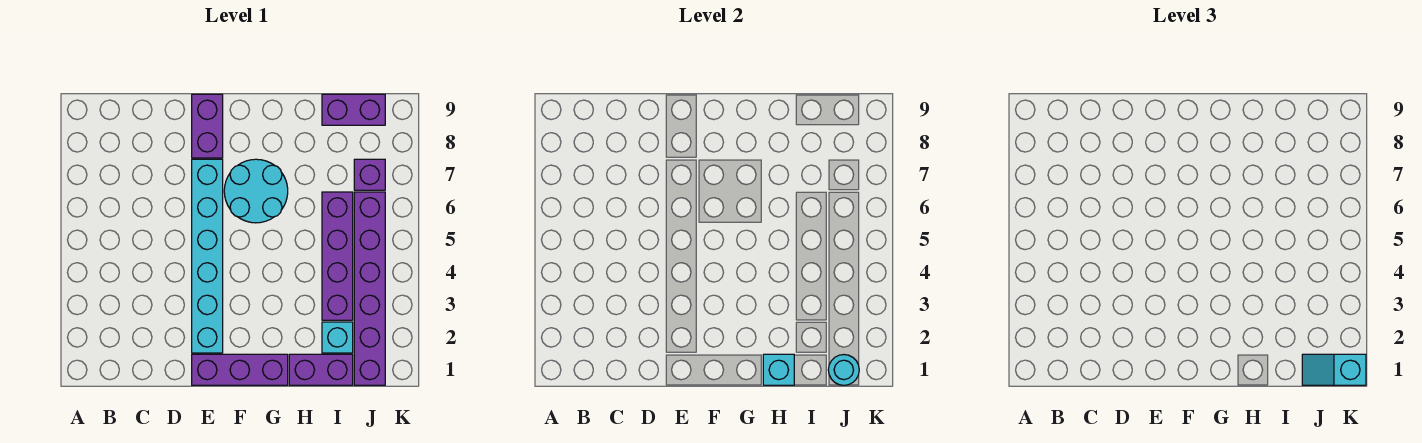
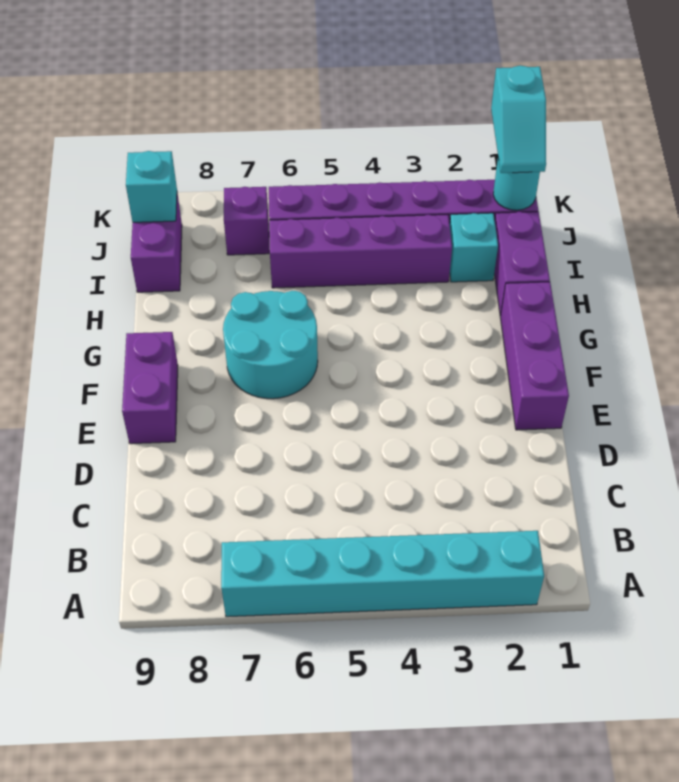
cyan brick E2:E7 level 1 -> cyan brick A2:A7 level 1
purple brick E8:E9 level 1 -> purple brick E9:F9 level 1
cyan brick H1 level 2 -> cyan brick J9 level 2

